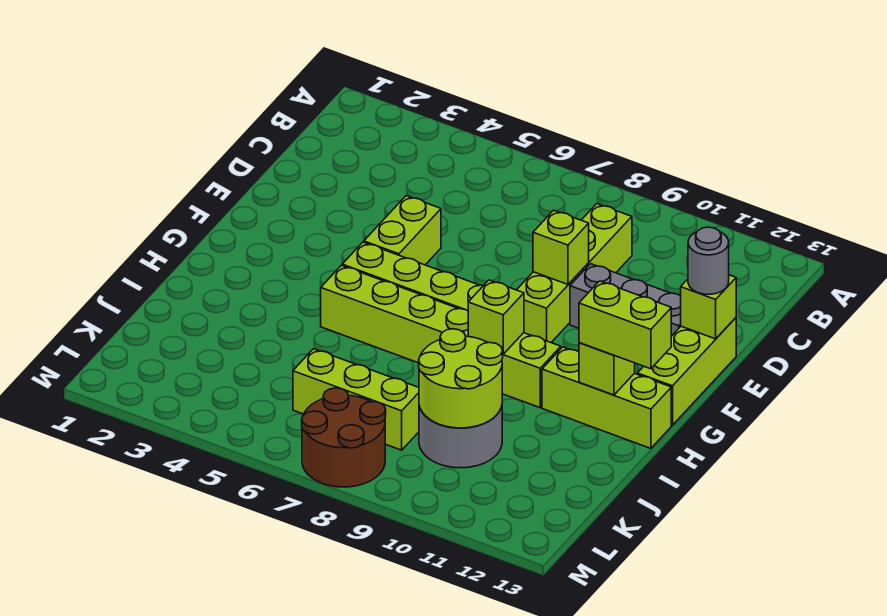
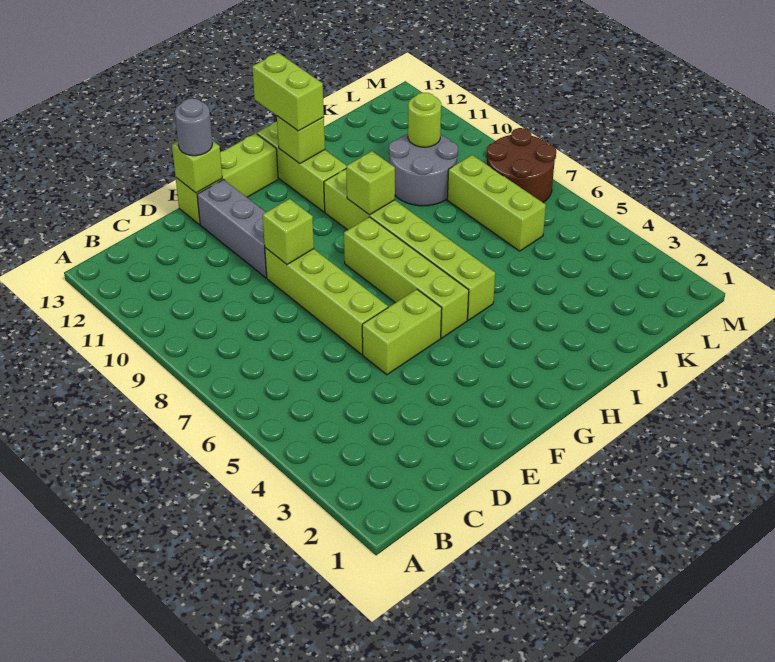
lime brick C9:F9 level 1 -> lime brick E6:E9 level 1
lime round brick J9:K10 level 2 -> lime round brick K10 level 2

